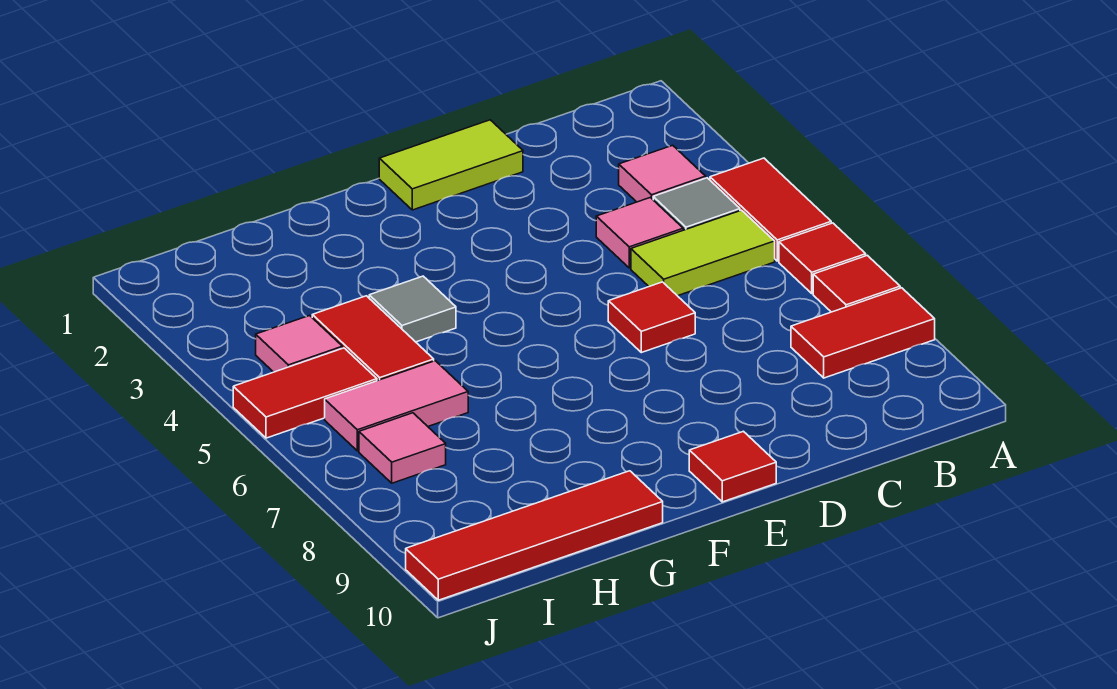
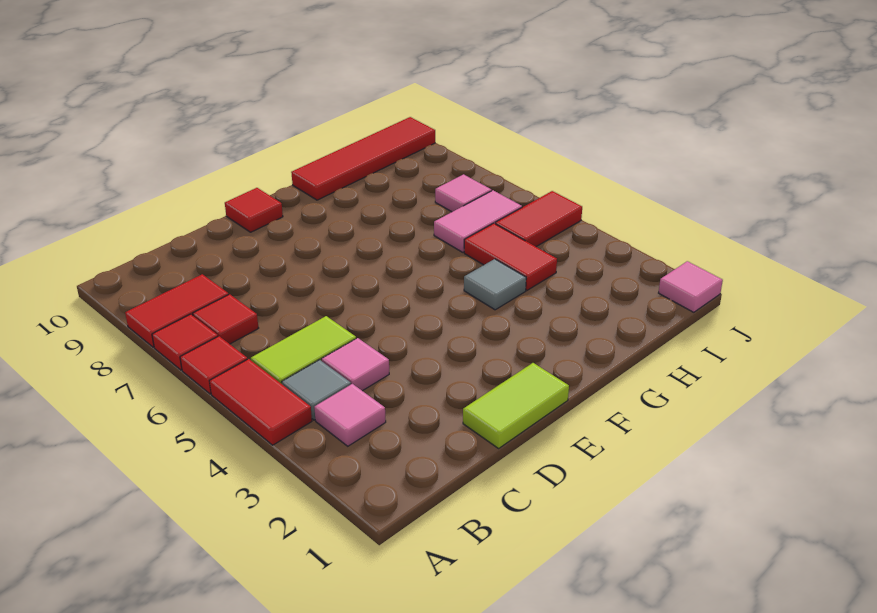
red tile D6 level 1 -> red tile B7 level 1
pink tile I4 level 1 -> pink tile J1 level 1

